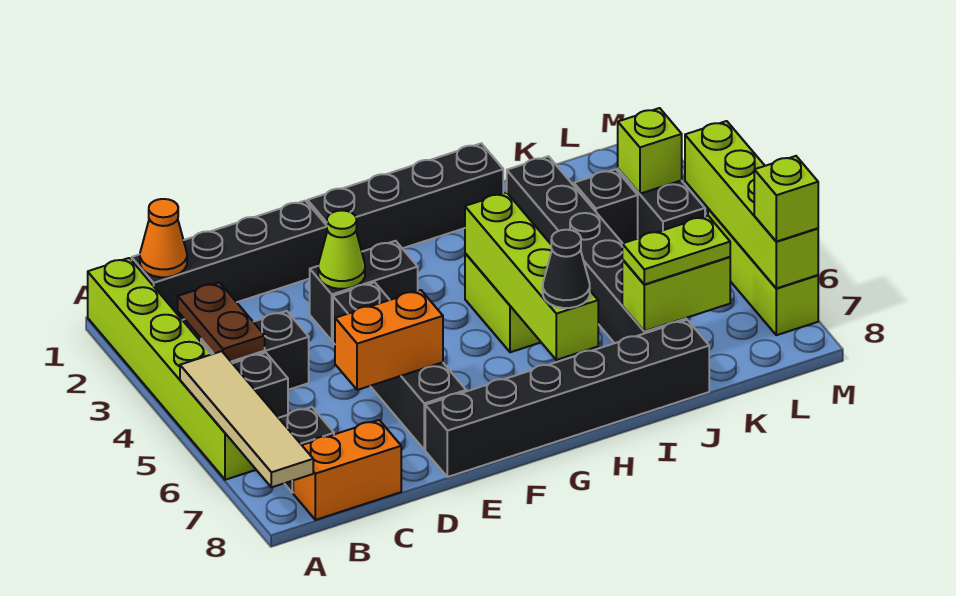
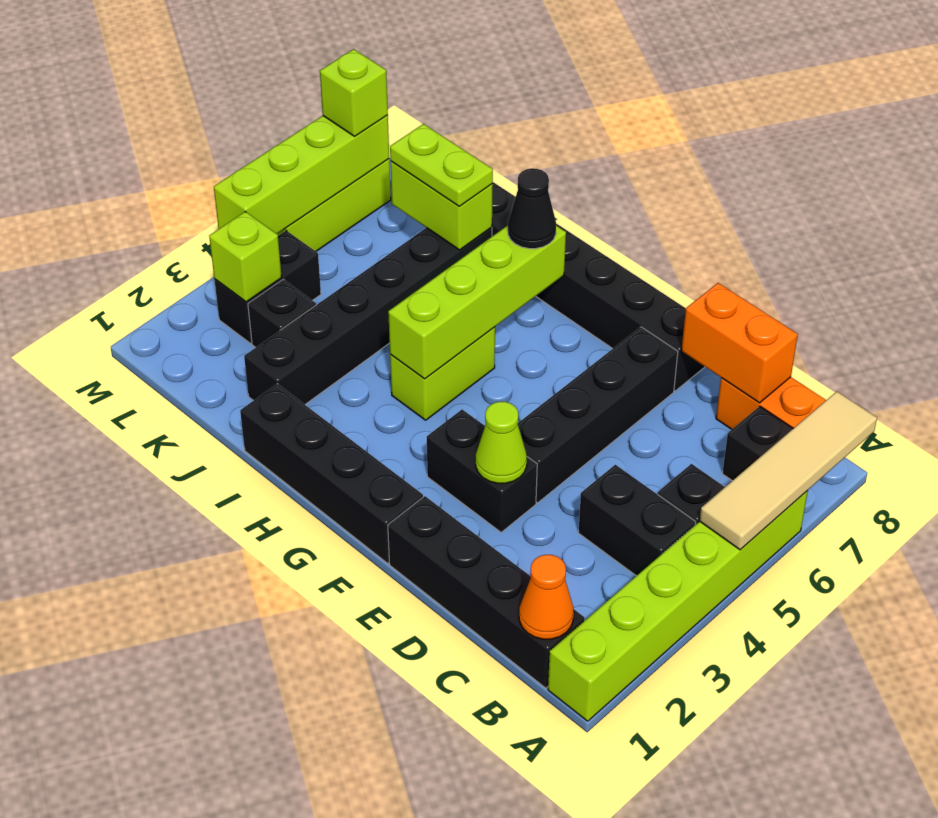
brown plate B3:B4 level 2 -> none
orange brick D6:E6 level 2 -> orange brick C8:D8 level 2

